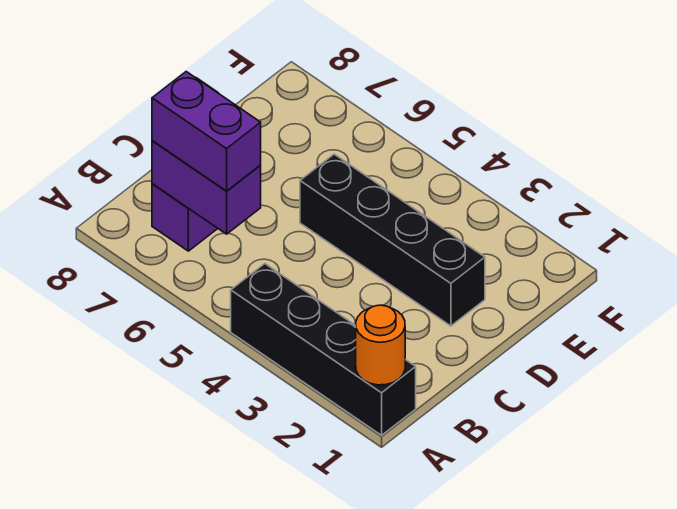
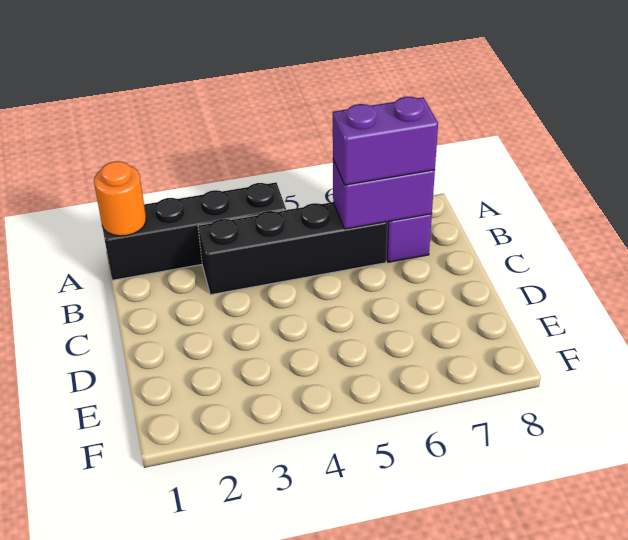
black brick D2:D5 level 1 -> black brick B3:B6 level 1

